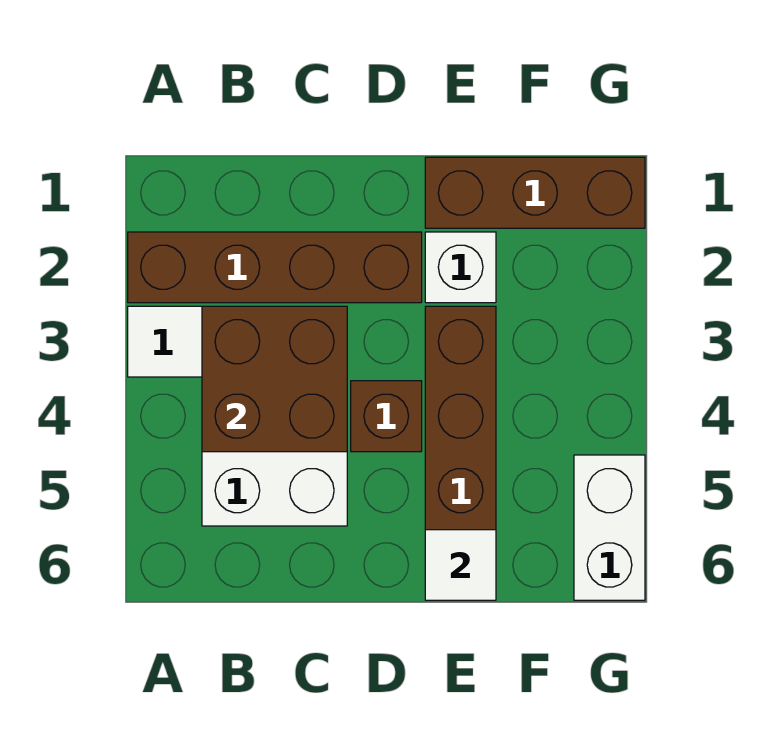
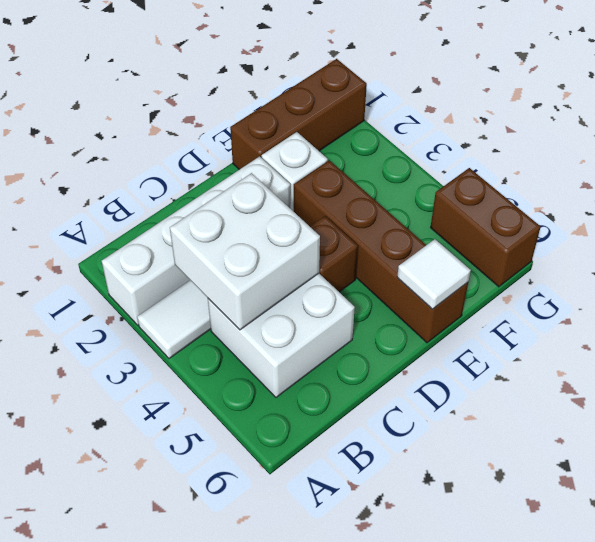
brown brick A2:D2 level 1 -> white brick A2:D2 level 1
brown brick B3:C4 level 2 -> white brick B3:C4 level 2
white brick G5:G6 level 1 -> brown brick G5:G6 level 1

